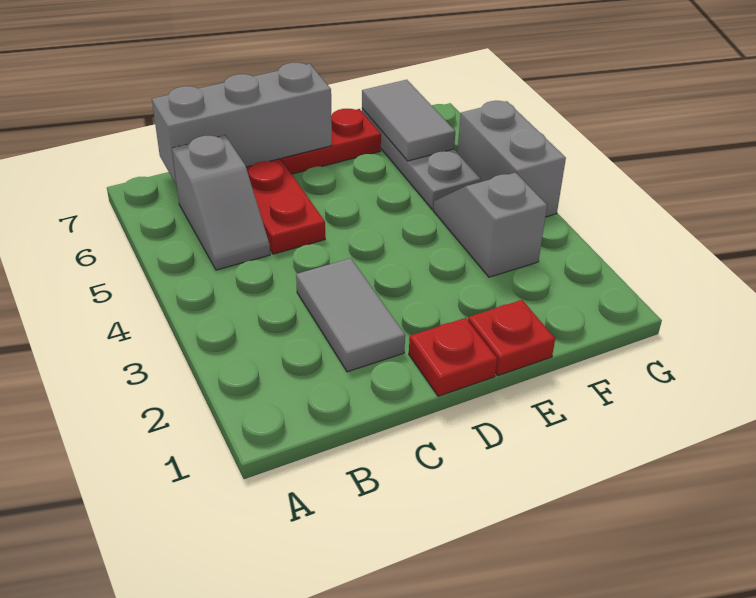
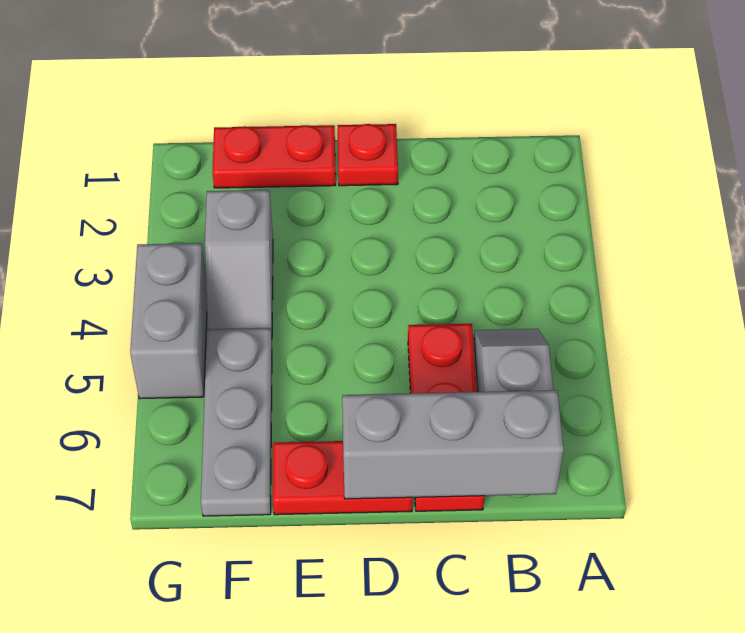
grey tile C2:C3 level 1 -> none
red plate E1 level 1 -> red plate E1:F1 level 1
grey tile F6:F7 level 2 -> none

